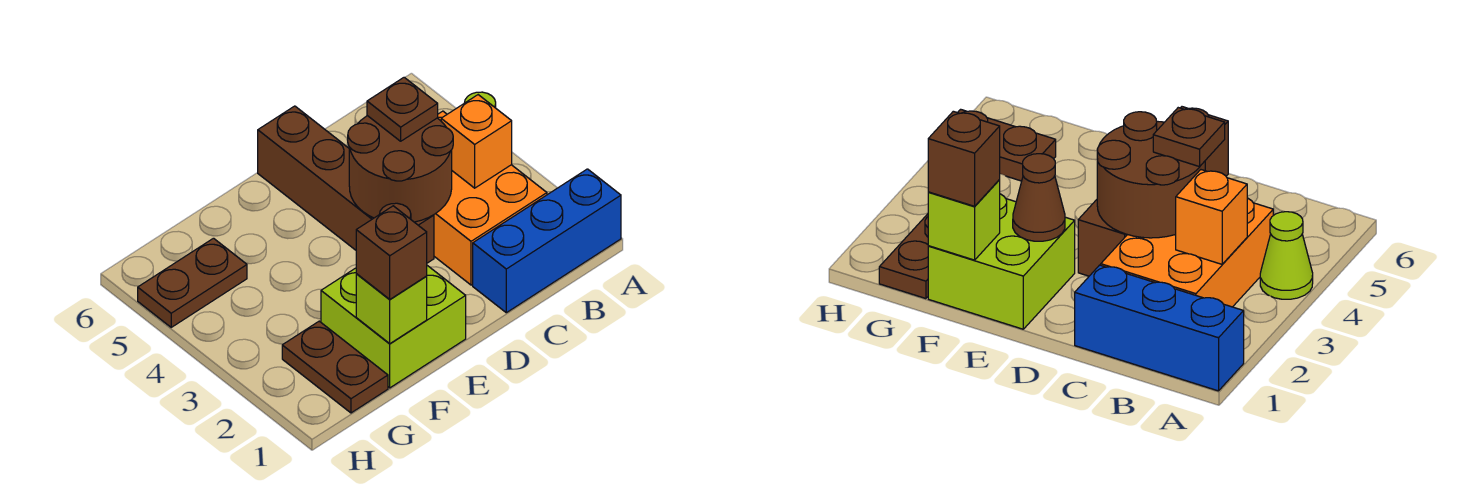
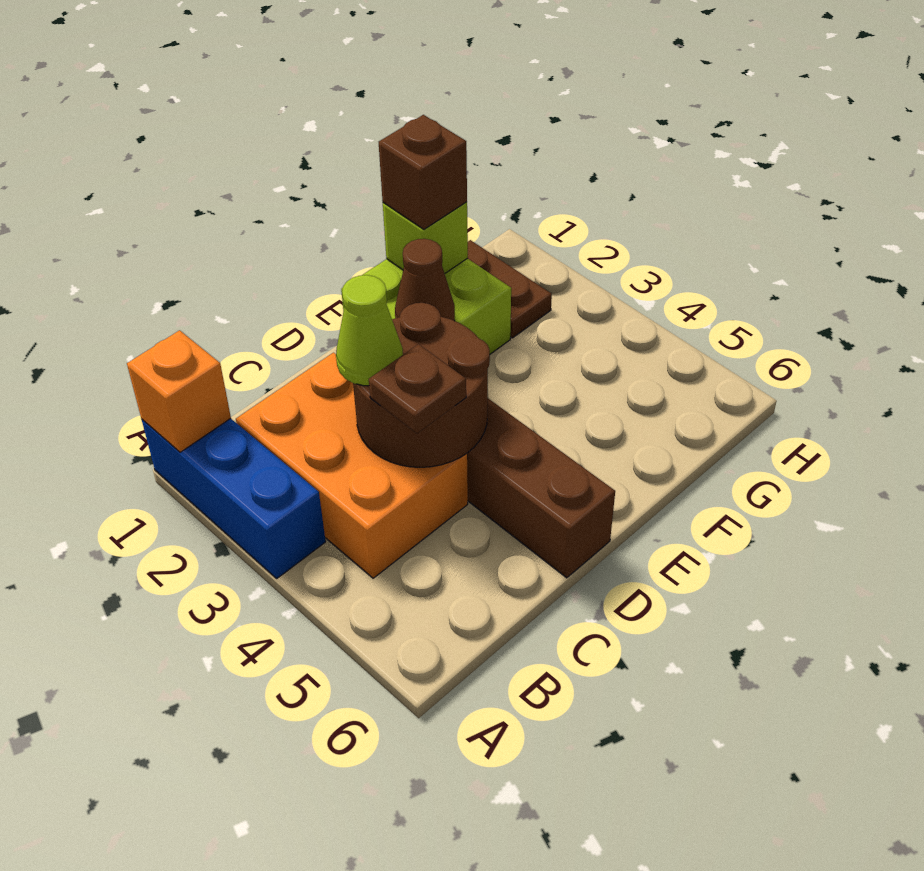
blue brick A1:C1 level 1 -> blue brick A1:A3 level 1
lime cone A4 level 1 -> lime cone C3 level 3
orange brick B3 level 2 -> orange brick A1 level 2
brown plate G5:H5 level 1 -> none

